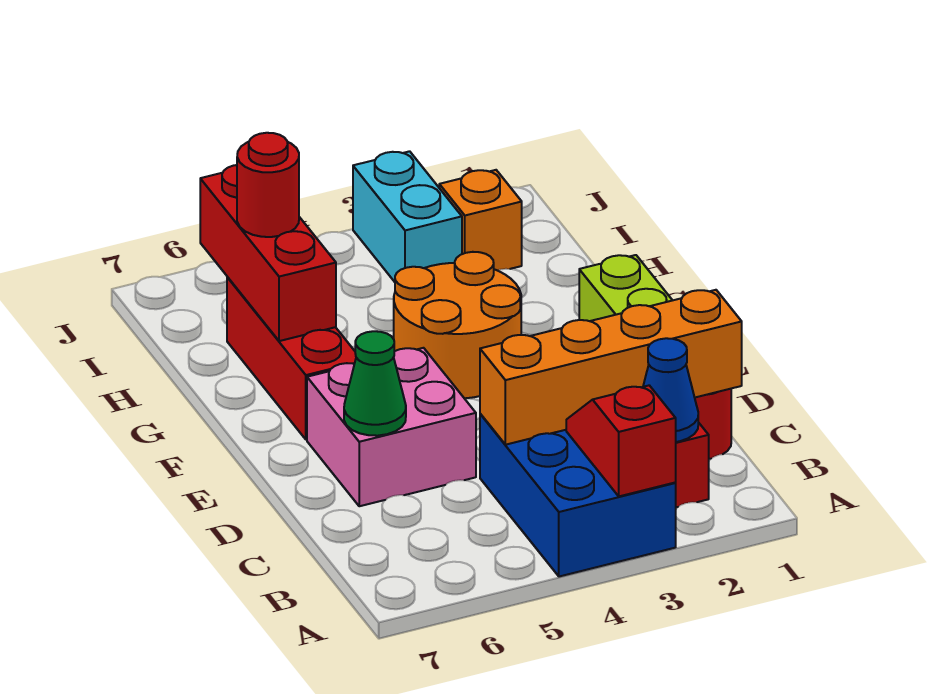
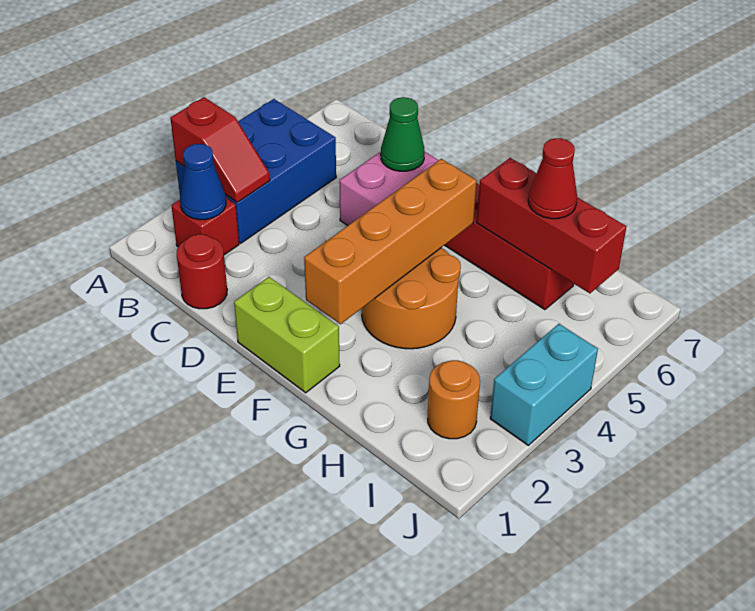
blue brick A3:C4 level 1 -> blue brick A3:B5 level 1
orange brick C1:C4 level 2 -> orange brick F2:F5 level 2
red round brick H6 level 3 -> red cone H6 level 3
orange brick I2 level 1 -> orange round brick I2 level 1
cyan brick I3:J3 level 1 -> cyan brick J3:J4 level 1

